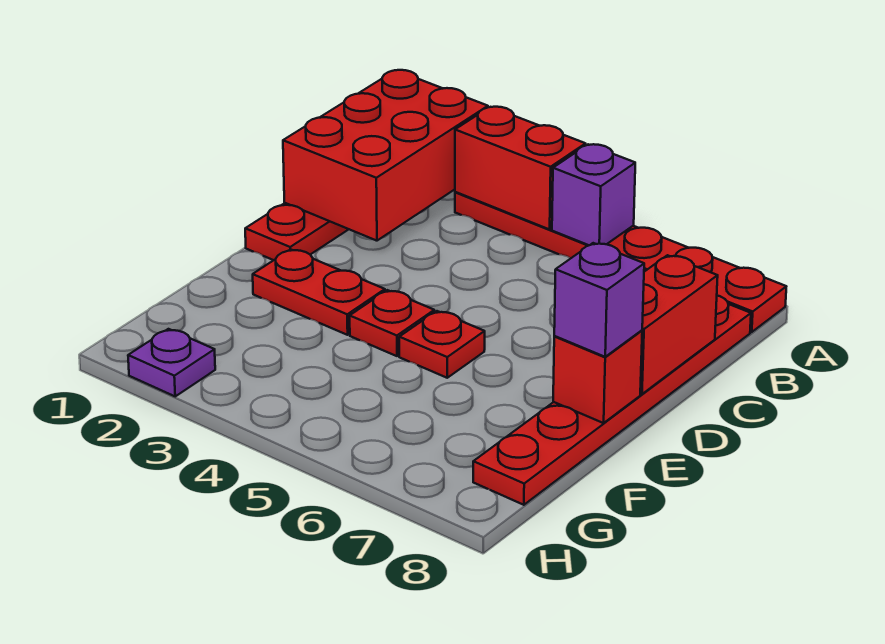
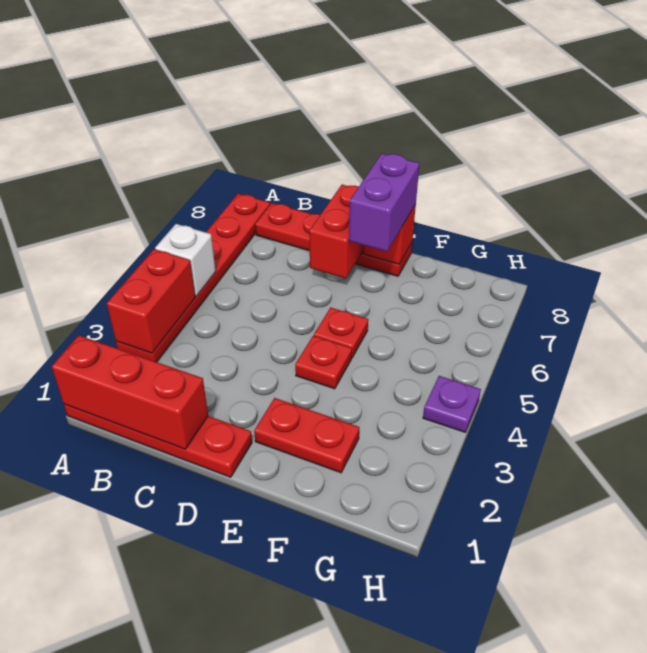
red brick A1:C2 level 2 -> red brick A1:C1 level 2
purple brick A5 level 2 -> white brick A5 level 2
red plate B8:G8 level 1 -> red plate B8:E8 level 1
red brick C8:D8 level 2 -> red brick D7:D8 level 2
red plate E2:E3 level 1 -> red plate E2:F2 level 1
purple brick E8 level 3 -> purple brick E7:E8 level 3
purple plate H2 level 1 -> purple plate H4 level 1

